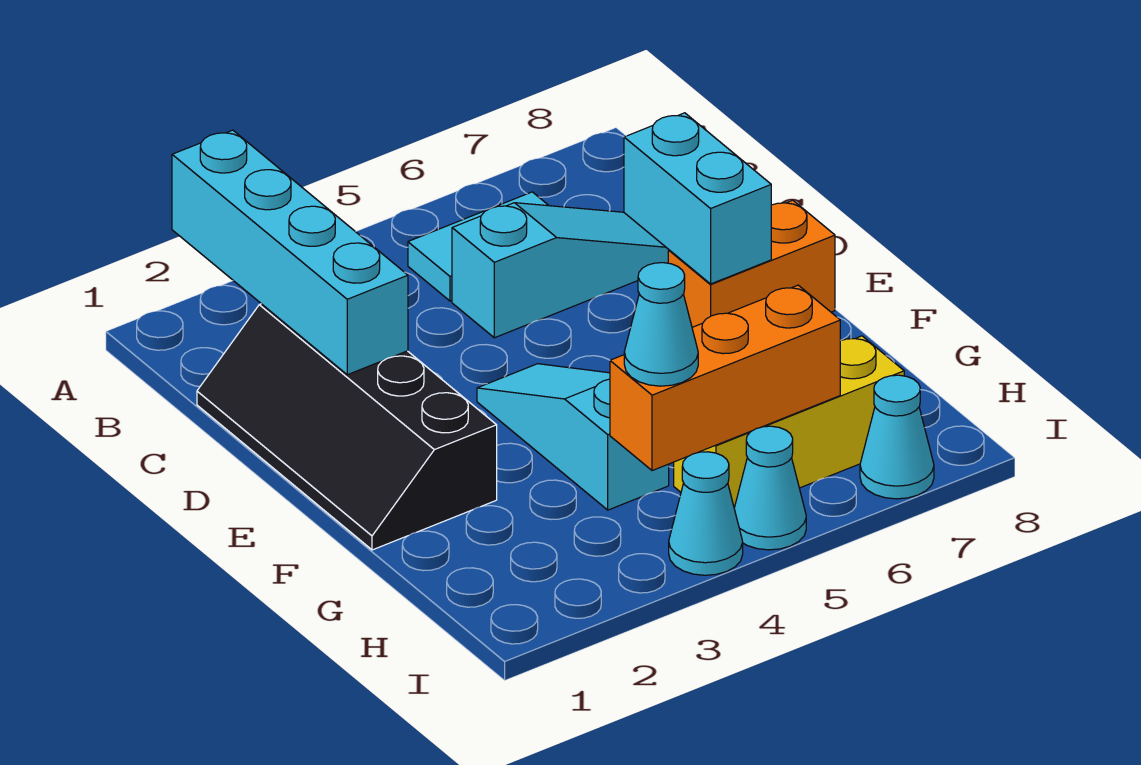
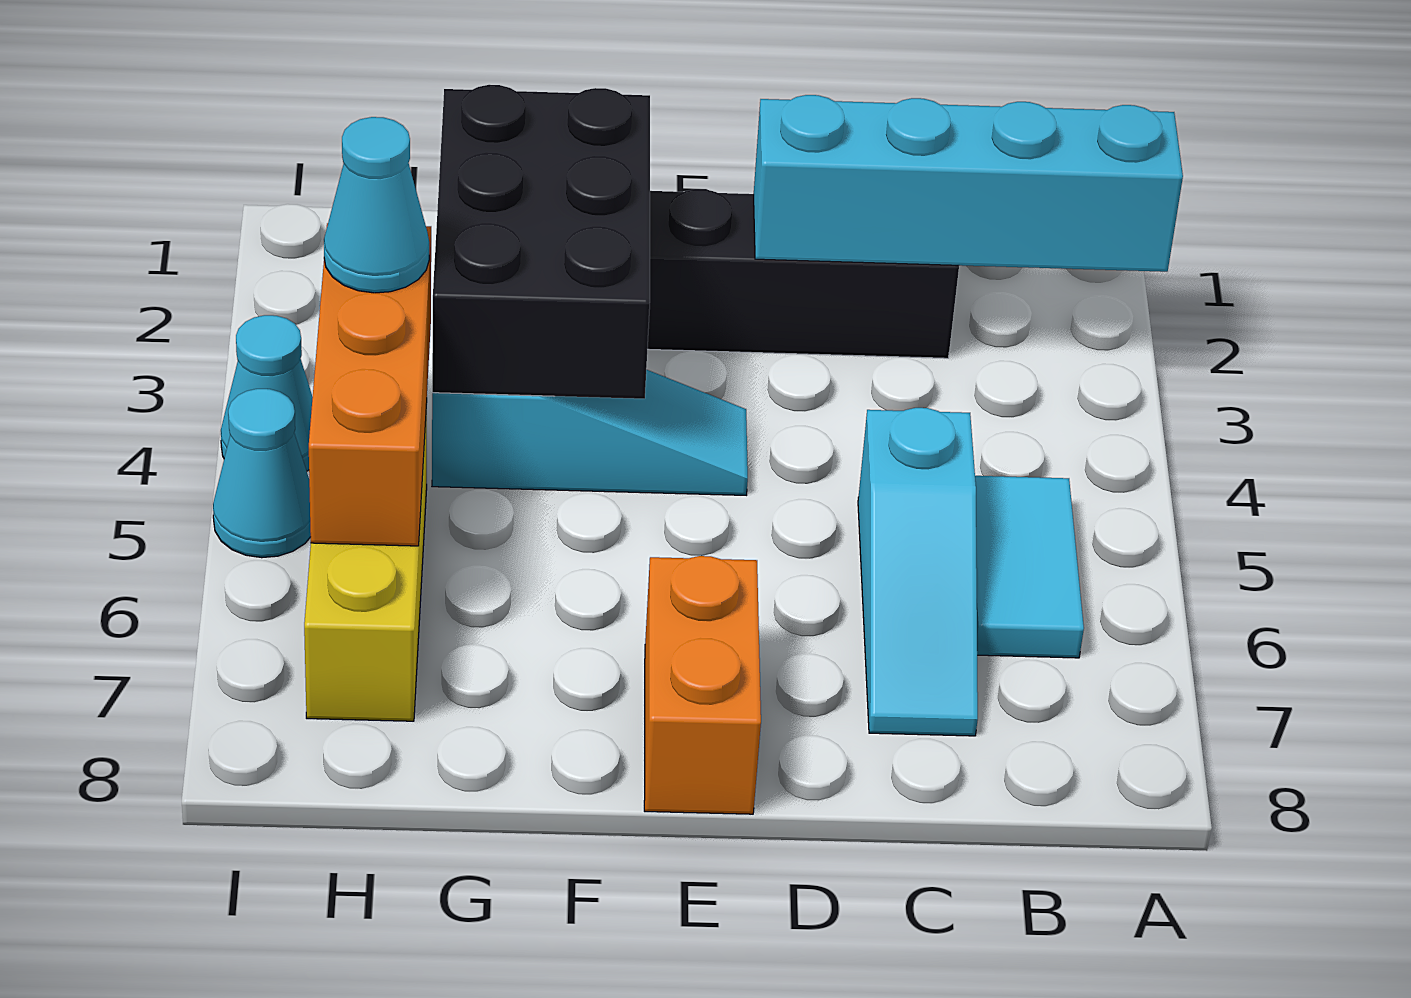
cyan brick D7:E7 level 2 -> none
none -> black brick F2:G4 level 2
cyan cone I7 level 1 -> none

